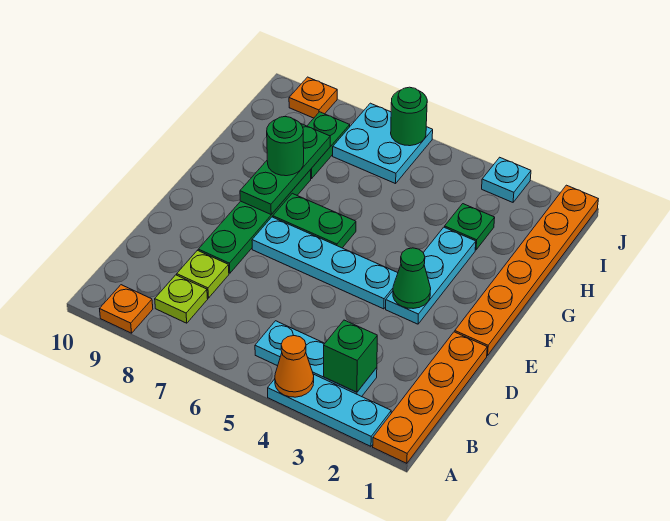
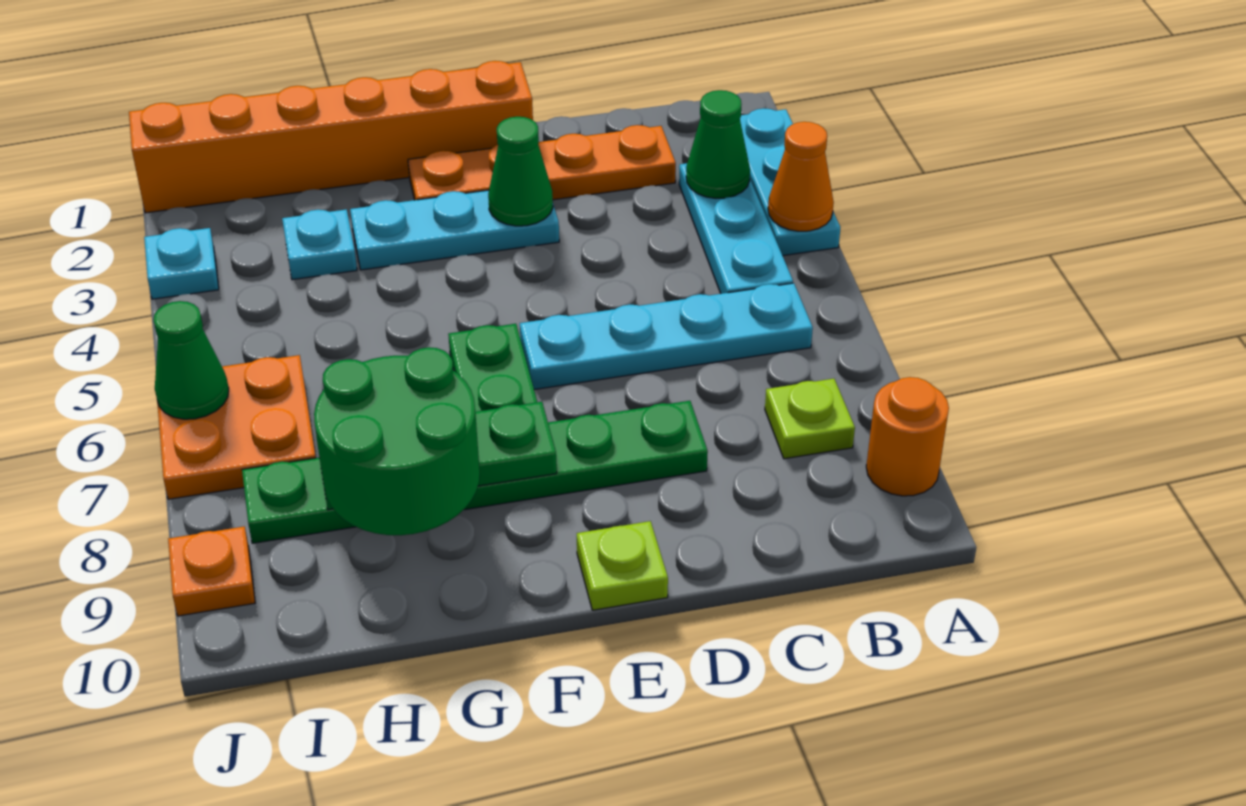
orange plate A1:D1 level 1 -> orange plate C2:F2 level 1
orange plate A9 level 1 -> orange round brick A9 level 1
green brick B3 level 2 -> green cone B3 level 2
lime plate C8 level 1 -> lime plate E10 level 1
orange plate E1:J1 level 1 -> orange brick E1:J1 level 1
cyan plate E4:E7 level 1 -> cyan plate B6:E6 level 1
green round brick G8 level 3 -> green round brick G8:H9 level 3
green plate H3 level 1 -> cyan plate H3 level 1
cyan plate I6:J7 level 1 -> orange plate I6:J7 level 1
green round brick J6 level 2 -> green cone J6 level 2

